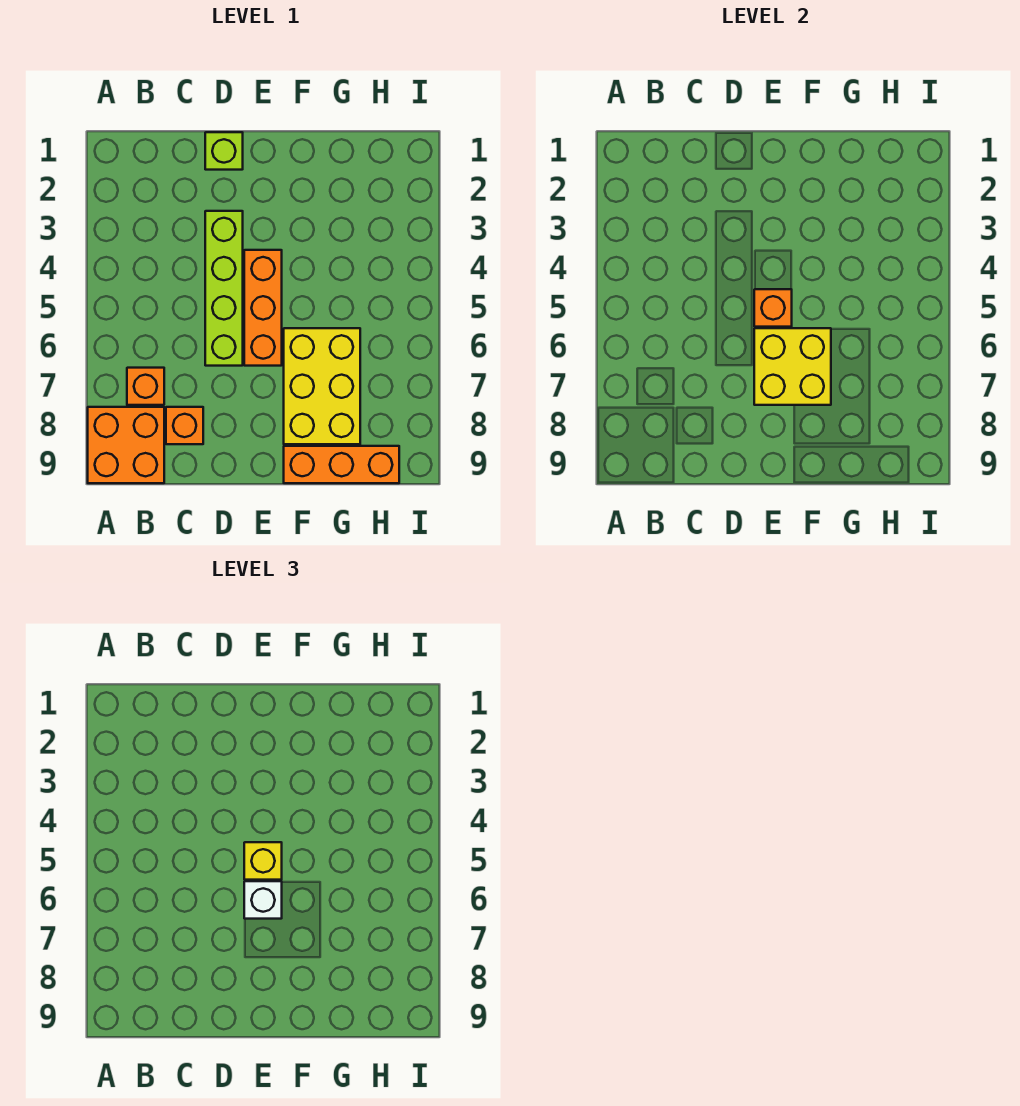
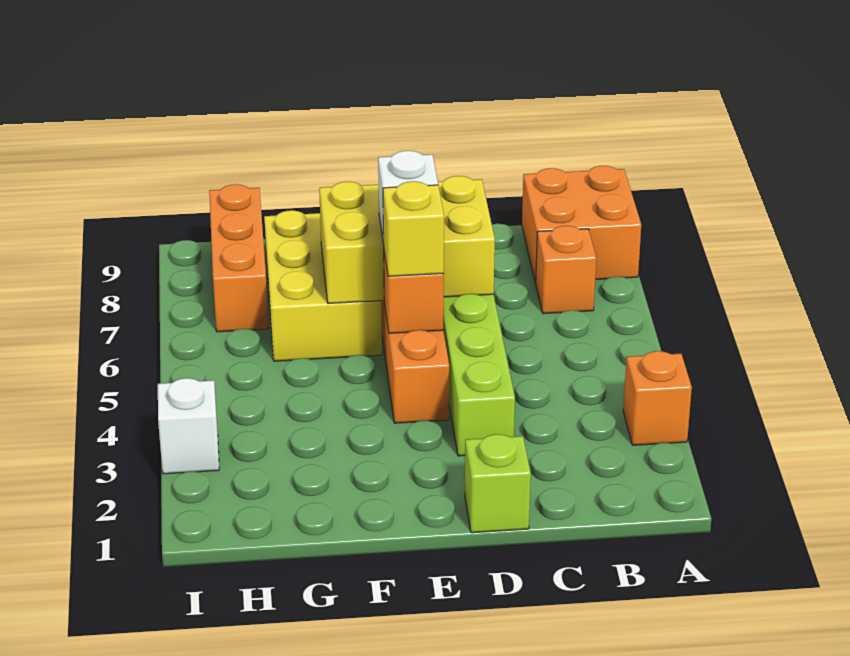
orange brick C8 level 1 -> orange brick A3 level 1
yellow brick E6:F7 level 2 -> yellow brick D6:F7 level 2
orange brick F9:H9 level 1 -> orange brick H7:H9 level 1
none -> white brick I3 level 1

